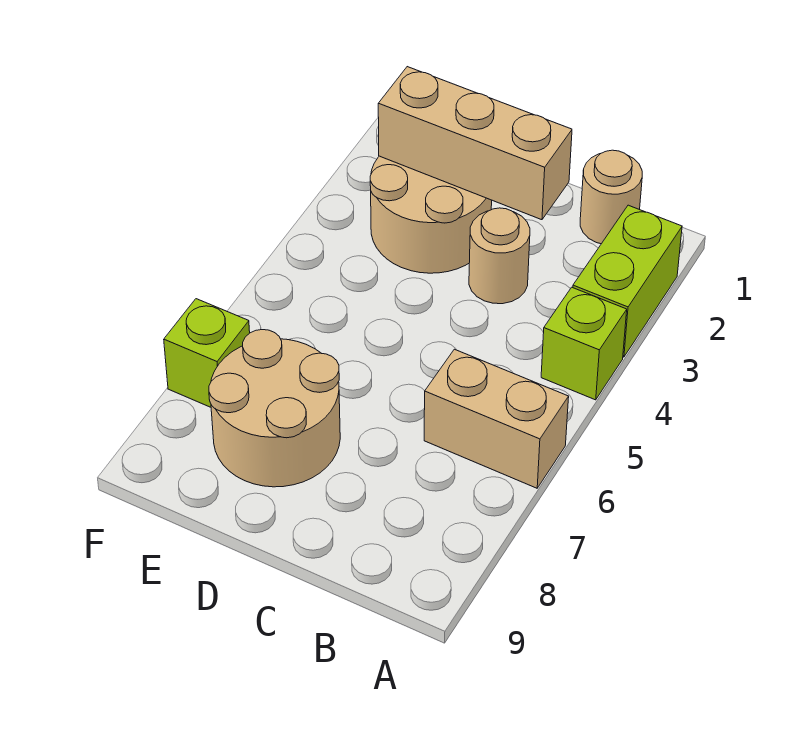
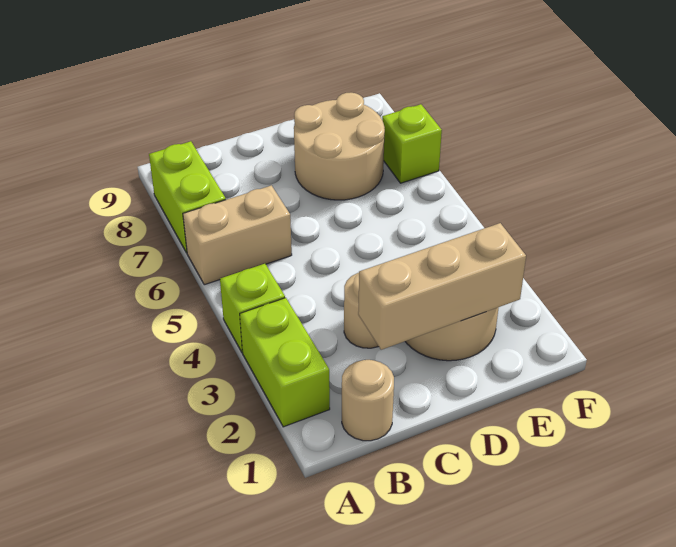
none -> lime brick A7:A8 level 1

